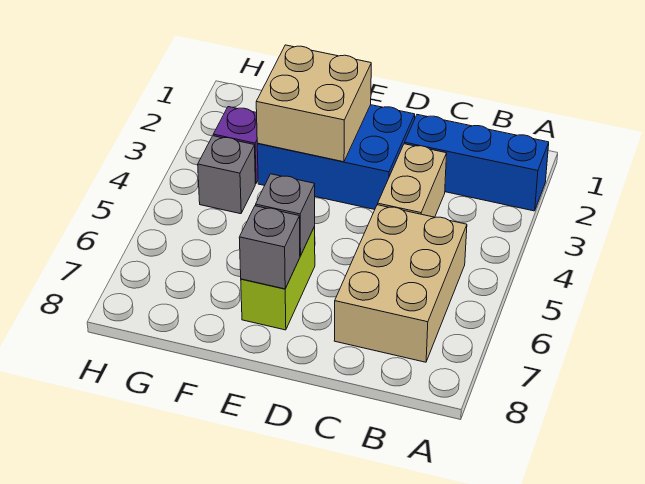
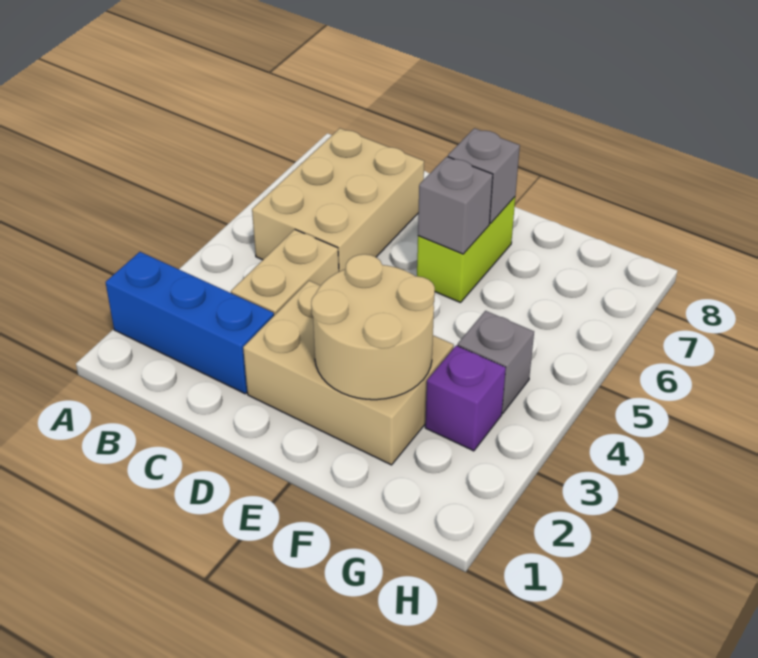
blue brick D2:F3 level 1 -> tan brick D2:F3 level 1
tan brick E2:F3 level 2 -> tan round brick E2:F3 level 2

